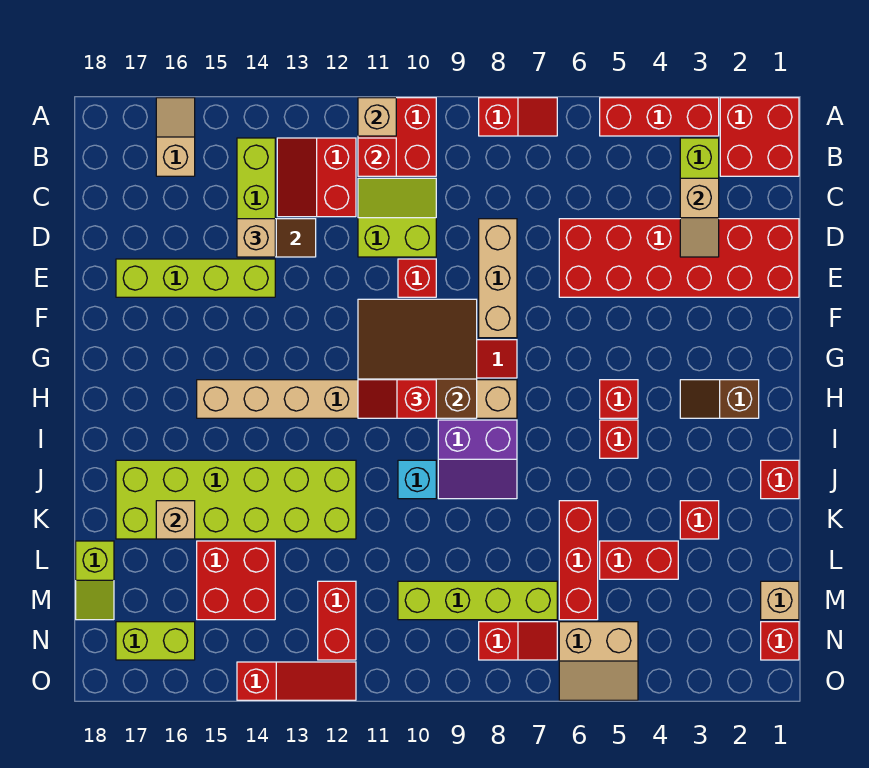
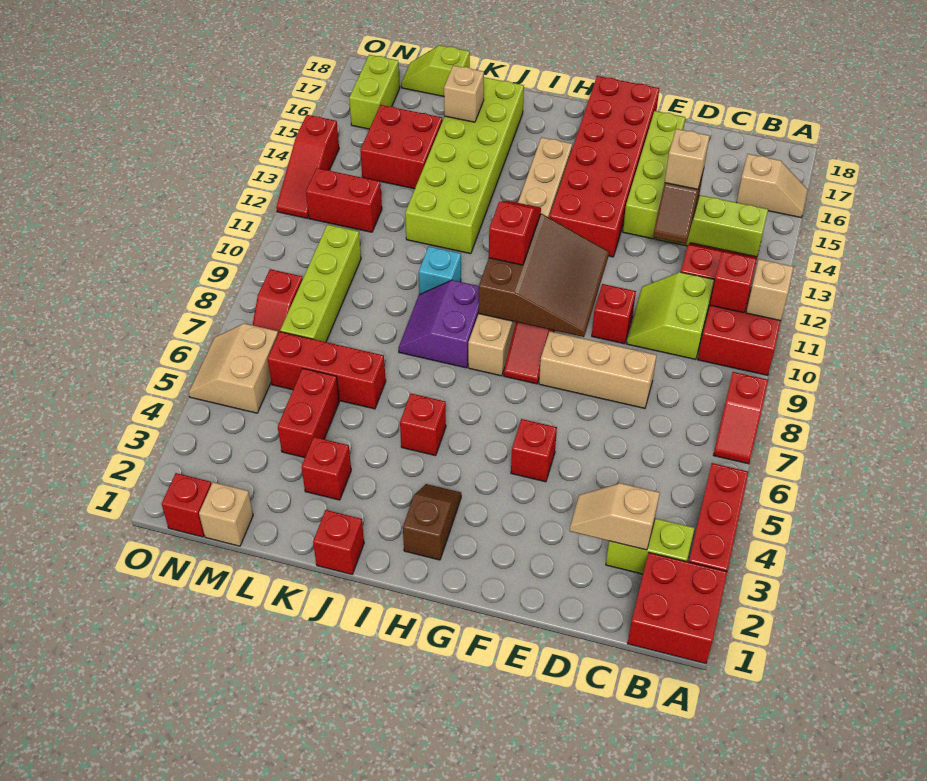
lime slope C10:D11 level 1 top D -> lime slope C10:D11 level 1 top C
red brick D1:E6 level 1 -> red brick F13:G18 level 1
red brick H5 level 1 -> red brick F5 level 1

